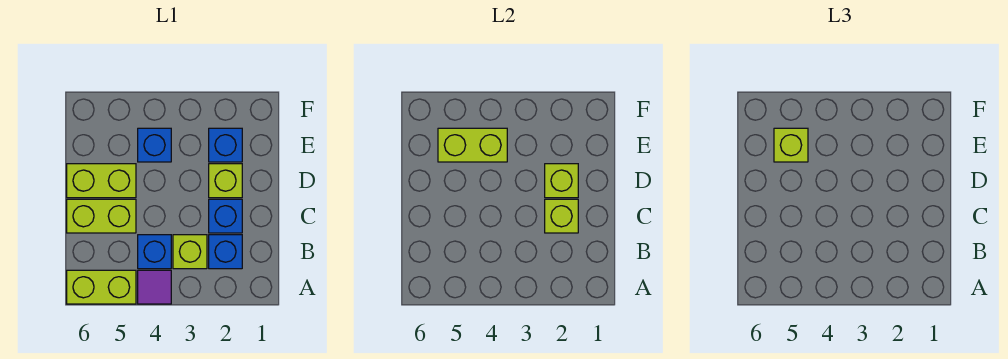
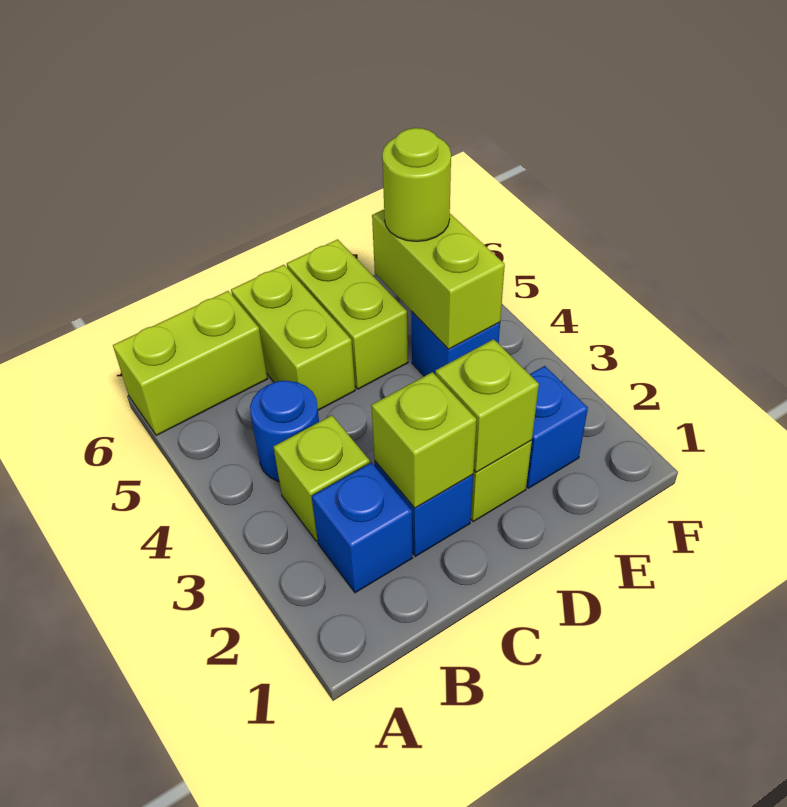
purple tile A4 level 1 -> none
lime brick A5:A6 level 1 -> lime brick A6:B6 level 1
blue brick B4 level 1 -> blue round brick B4 level 1
lime brick E5 level 3 -> lime round brick E5 level 3

